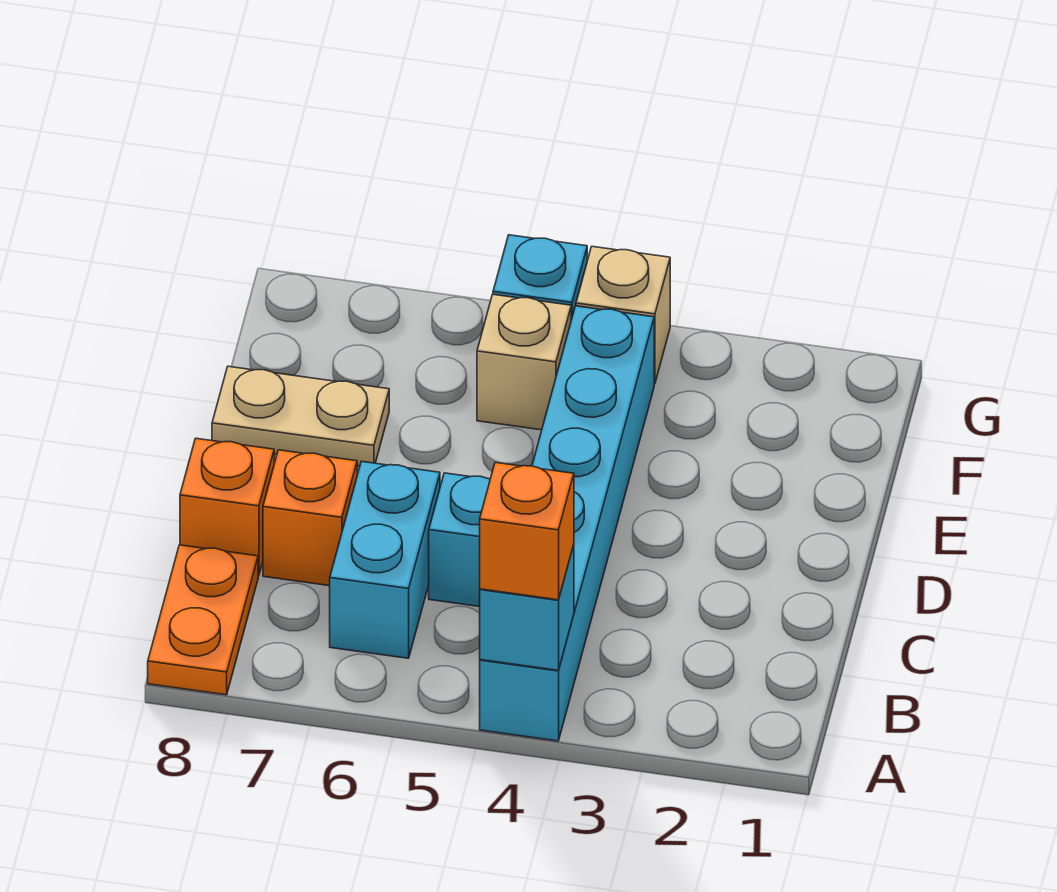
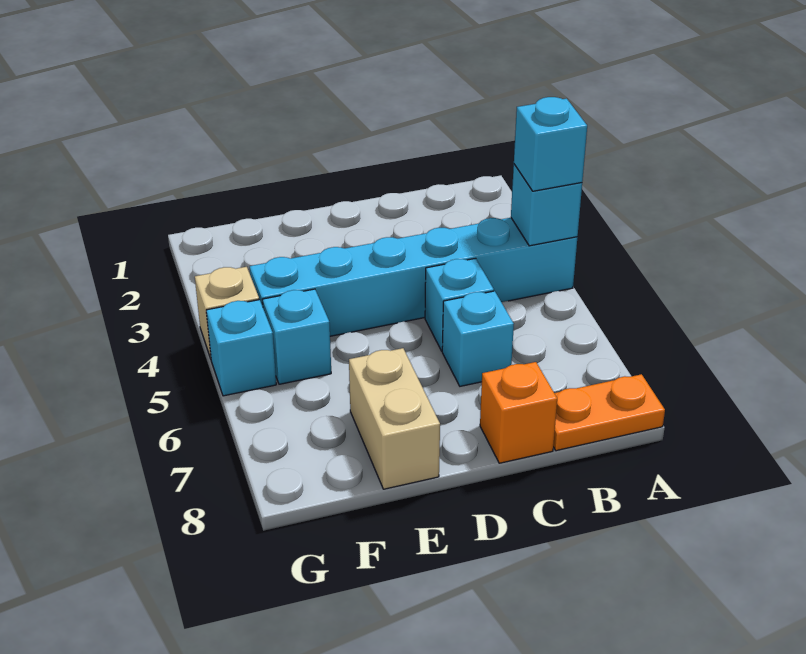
orange brick A4 level 3 -> cyan brick A4 level 3
cyan brick B6:C6 level 1 -> cyan brick C6 level 1
orange brick C7 level 1 -> none
tan plate E7:E8 level 1 -> tan brick E7:E8 level 1
tan brick F5 level 1 -> cyan brick F5 level 1

